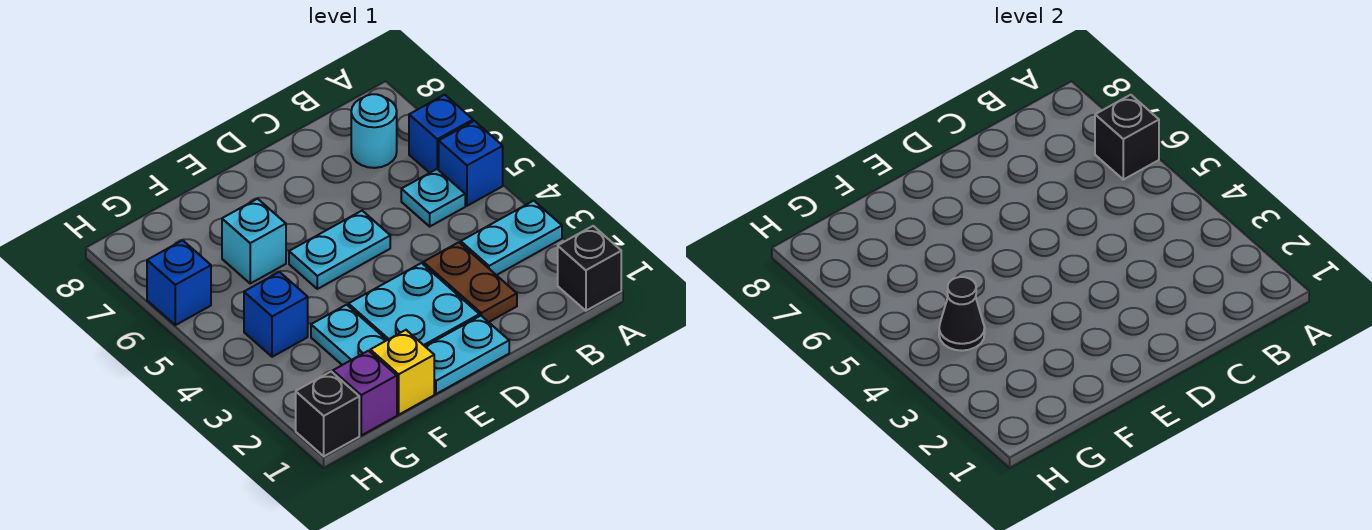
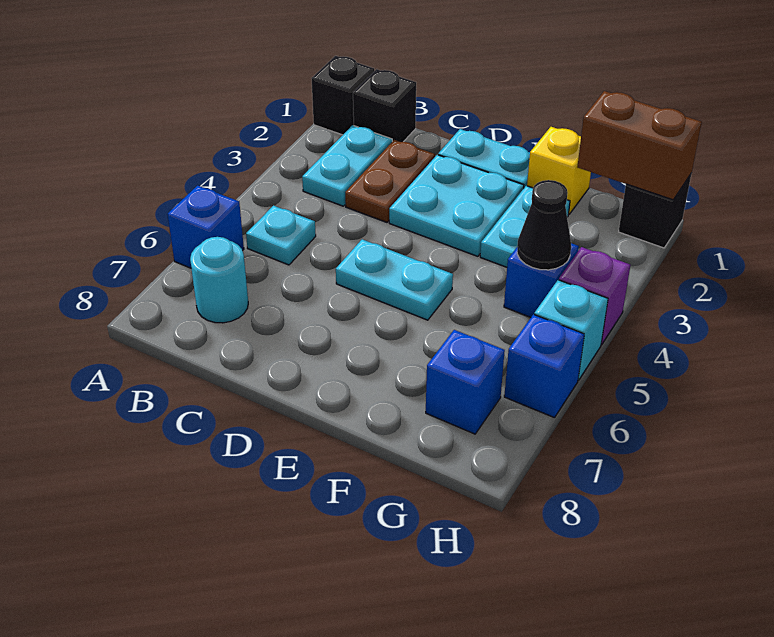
cyan plate A3:B3 level 1 -> cyan plate B2:B3 level 1
blue brick A5 level 1 -> blue brick G7 level 1
black brick A6 level 2 -> black brick B1 level 1
cyan brick F6 level 1 -> cyan brick H5 level 1
purple brick G1 level 1 -> purple brick H4 level 1
none -> brown brick G1:H1 level 2

